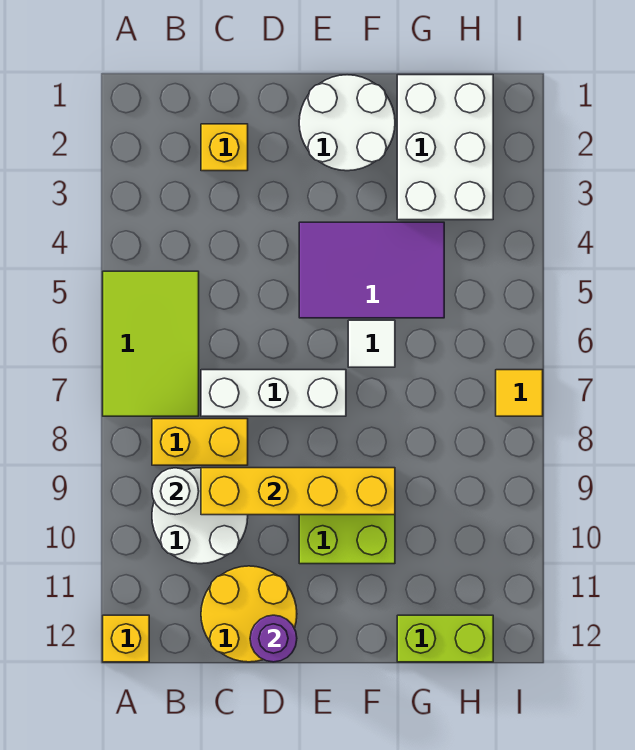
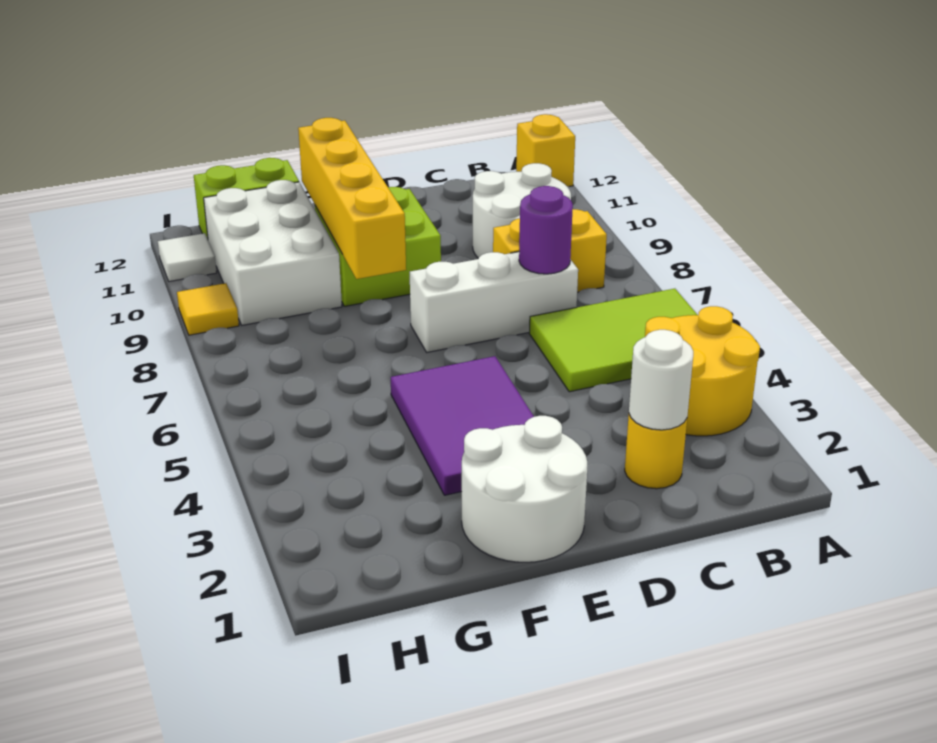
lime tile A5:B7 level 1 -> lime tile A5:C6 level 1
white round brick B9 level 2 -> white round brick C2 level 2
yellow brick C2 level 1 -> yellow round brick C2 level 1
yellow brick C9:F9 level 2 -> yellow brick F8:F11 level 2
yellow round brick C11:D12 level 1 -> yellow round brick A3:B4 level 1
purple round brick D12 level 2 -> purple round brick C7 level 2
purple tile E4:G5 level 1 -> purple tile E3:F5 level 1
white tile F6 level 1 -> white tile I11 level 1
white brick G1:H3 level 1 -> white brick G9:H11 level 1
yellow tile I7 level 1 -> yellow tile I9 level 1

